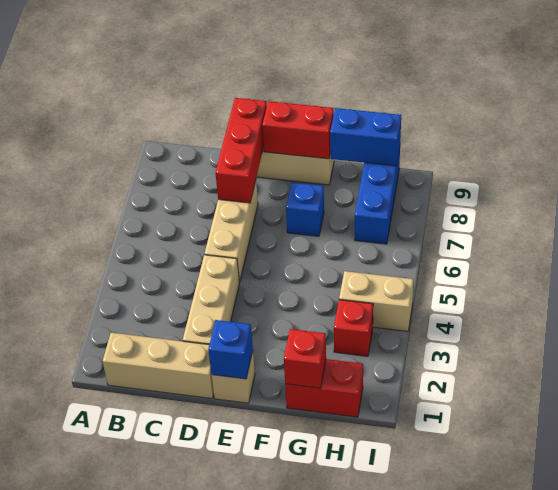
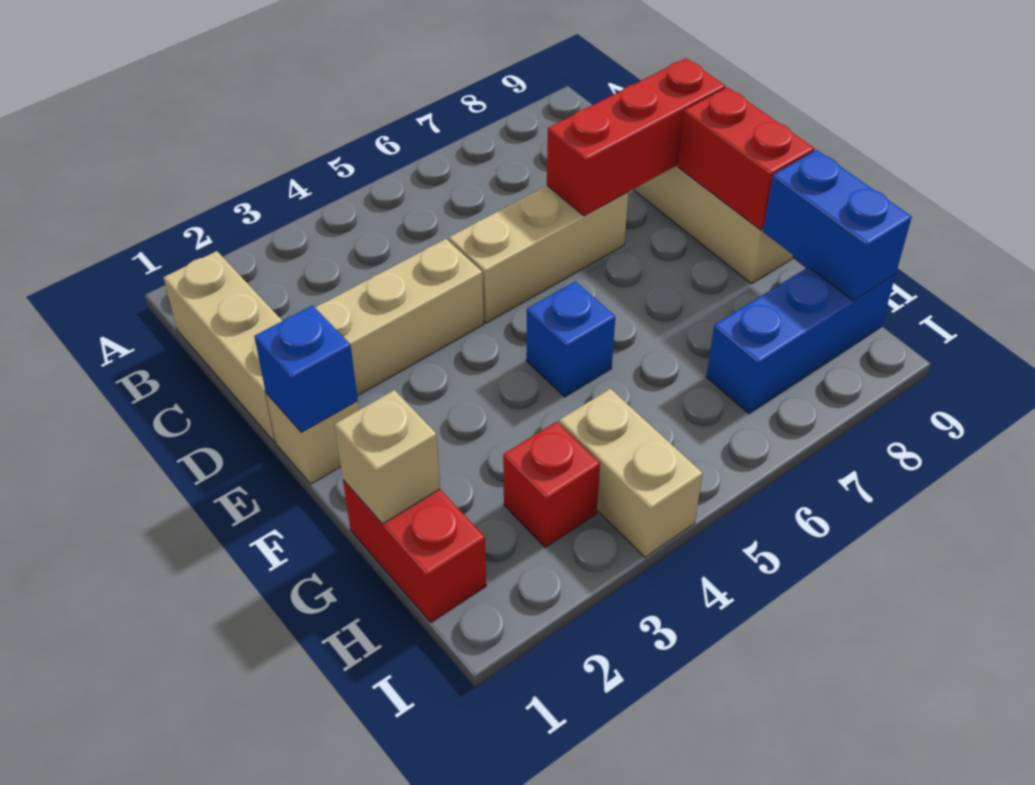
blue brick F7 level 1 -> blue brick F5 level 1
red brick G1 level 2 -> tan brick G1 level 2

